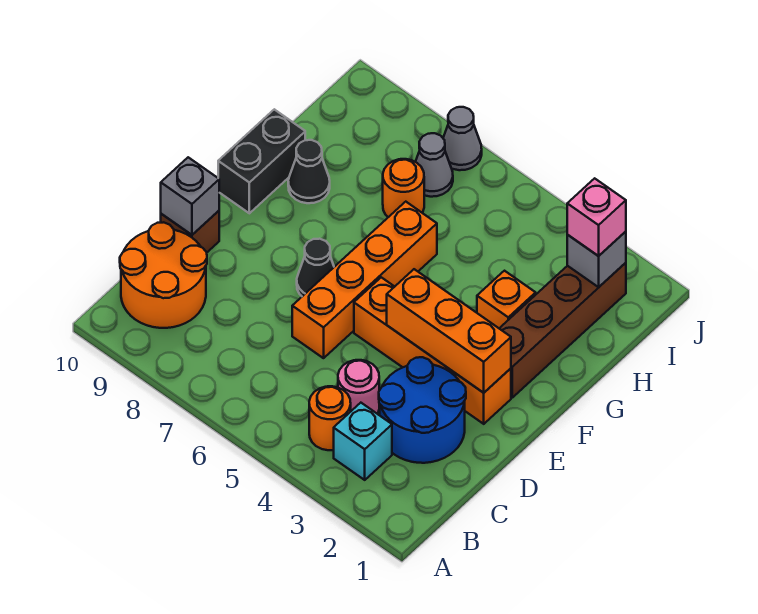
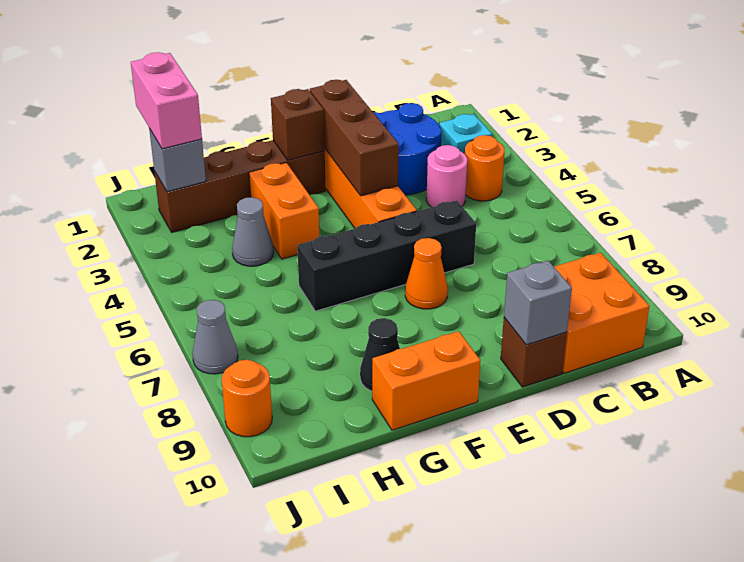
orange round brick B9:C10 level 1 -> orange brick B9:C10 level 1
orange brick D6:G6 level 1 -> black brick D6:G6 level 1
orange brick E2:E4 level 2 -> brown brick E2:E4 level 2
black cone E7 level 1 -> orange cone E7 level 1
none -> brown brick F2 level 2
black brick F10:G10 level 1 -> orange brick F10:G10 level 1
orange brick G3 level 1 -> orange brick G3:G4 level 1
orange round brick H7 level 1 -> orange round brick J9 level 1
pink brick I2 level 3 -> pink brick I1:I2 level 3
grey cone I7 level 1 -> grey cone H4 level 1

